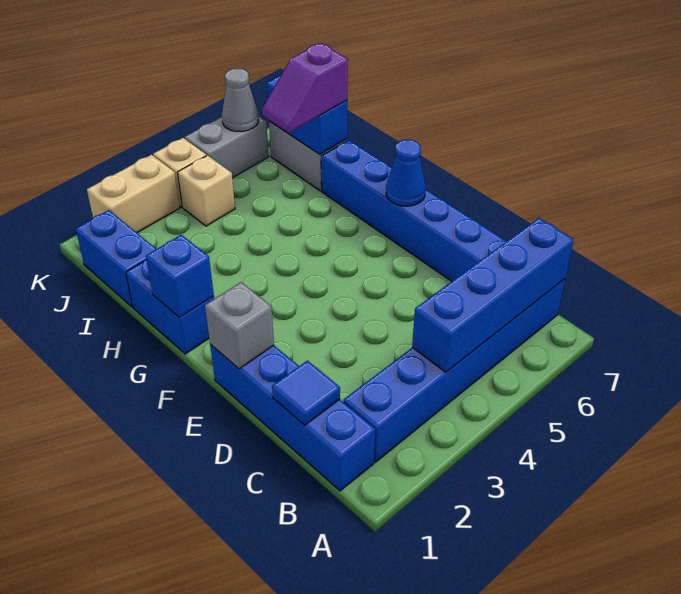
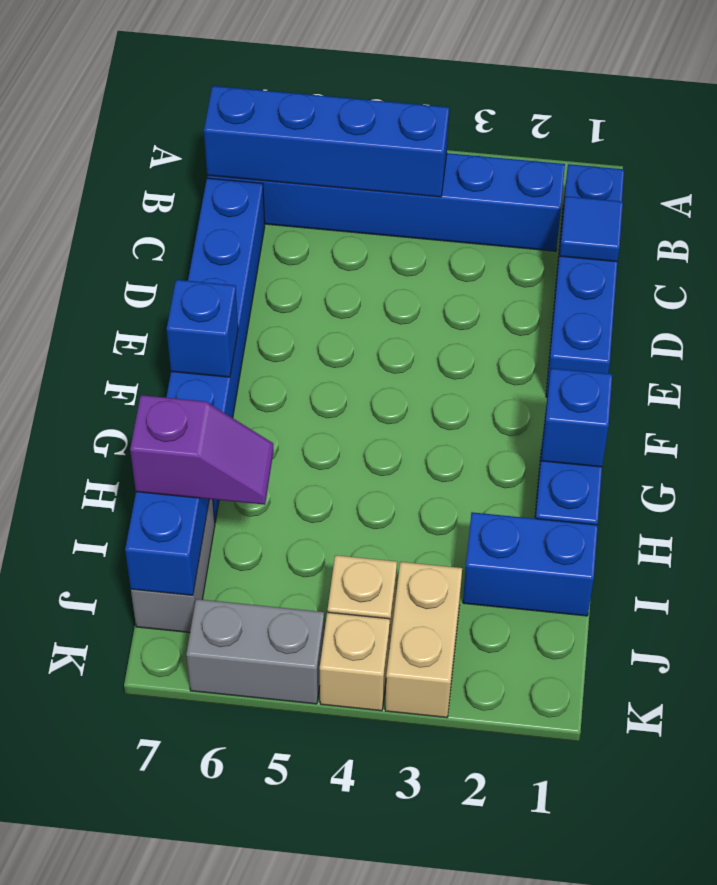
grey brick E1 level 2 -> none
blue cone F7 level 2 -> blue brick F7 level 2
blue brick I1:J1 level 1 -> blue brick I1:I2 level 1
tan brick K2:K3 level 1 -> tan brick J3:K3 level 1
grey cone K6 level 2 -> none

